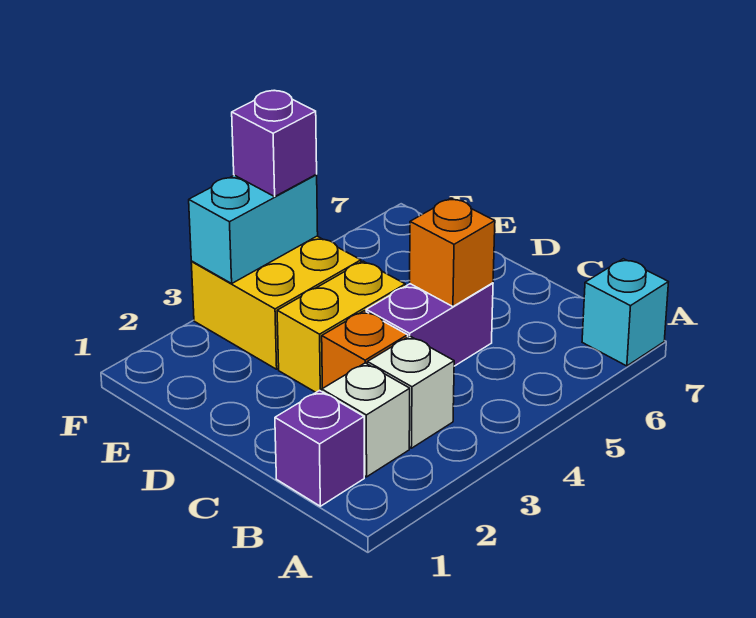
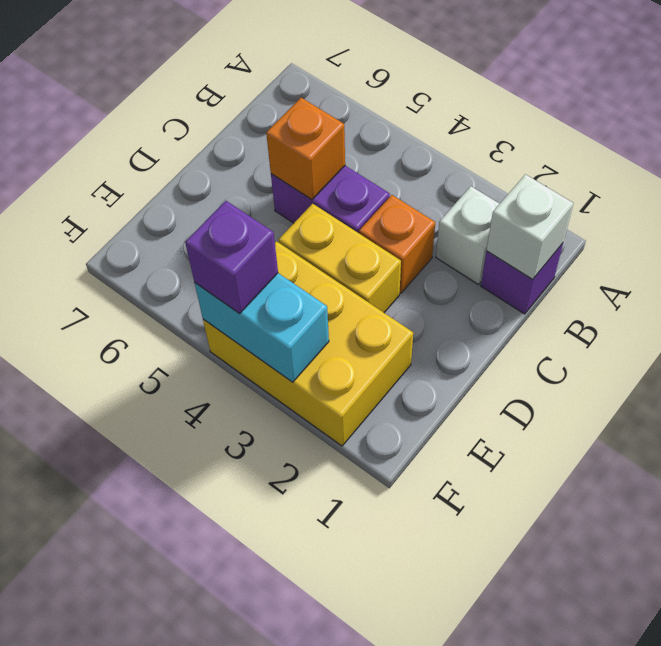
cyan brick A7 level 1 -> none
white brick B3 level 1 -> white brick B1 level 2
yellow brick E3:F4 level 1 -> yellow brick E2:F4 level 1

